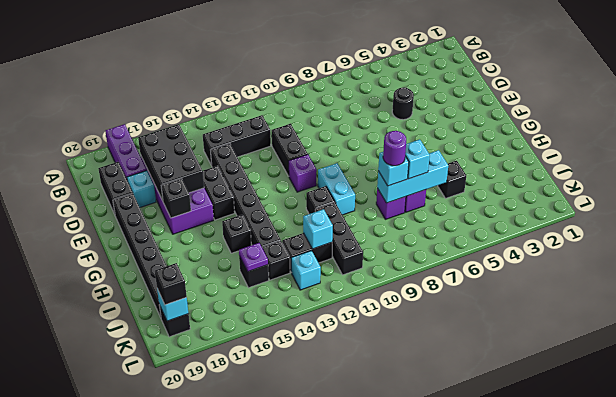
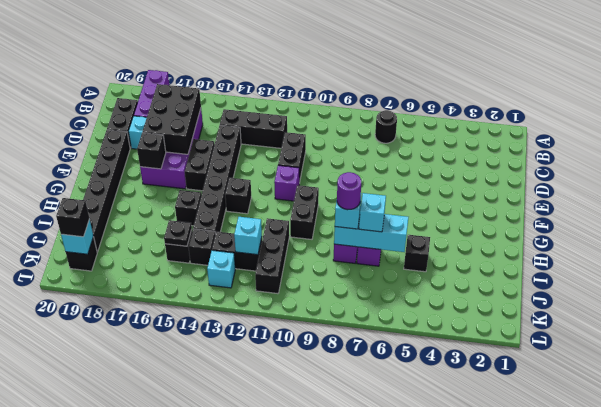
black round brick D5 level 1 -> black round brick B7 level 1
cyan brick G10:H10 level 1 -> black brick G10:H10 level 1
black brick H11 level 1 -> black brick G13 level 1
purple plate J15 level 2 -> black plate J15 level 2

